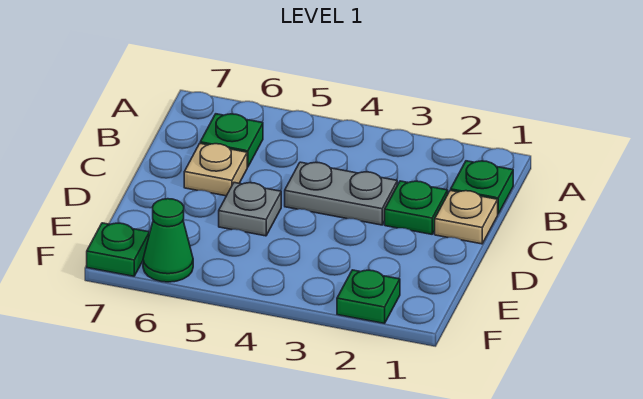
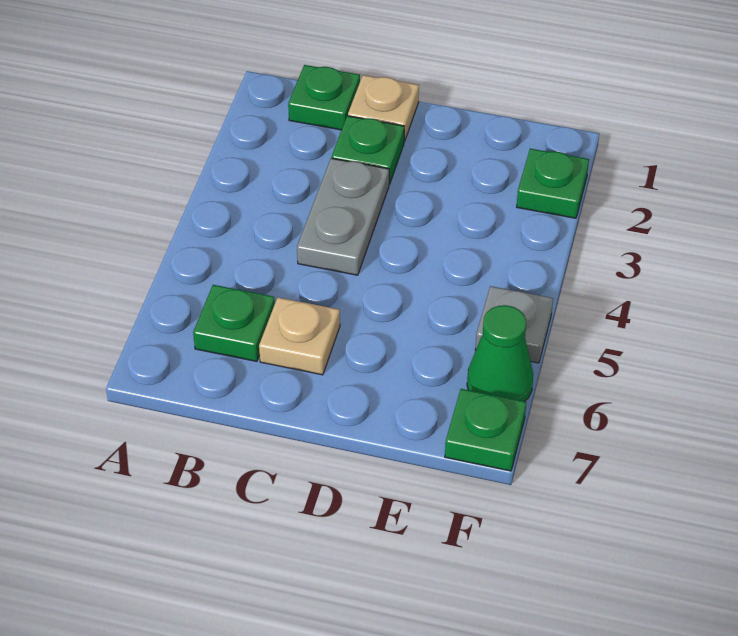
grey plate D5 level 1 -> grey plate F5 level 1

